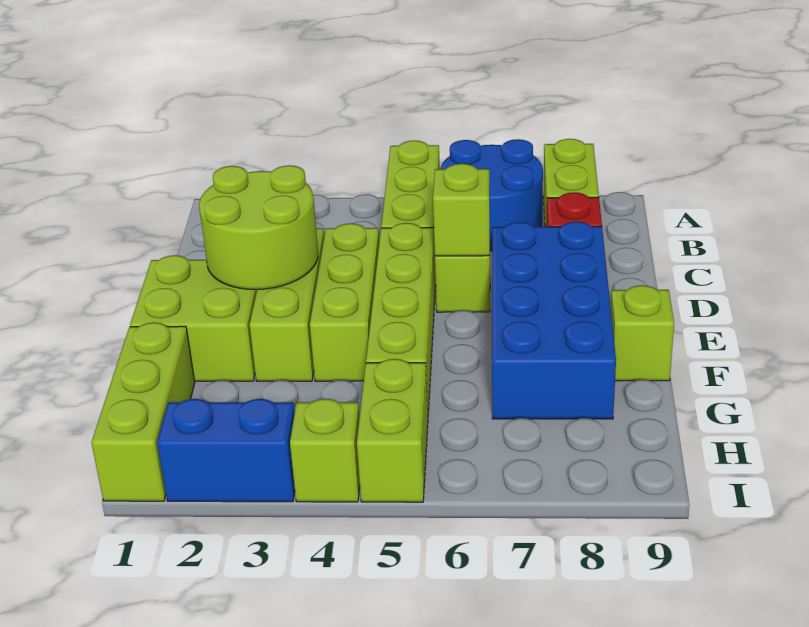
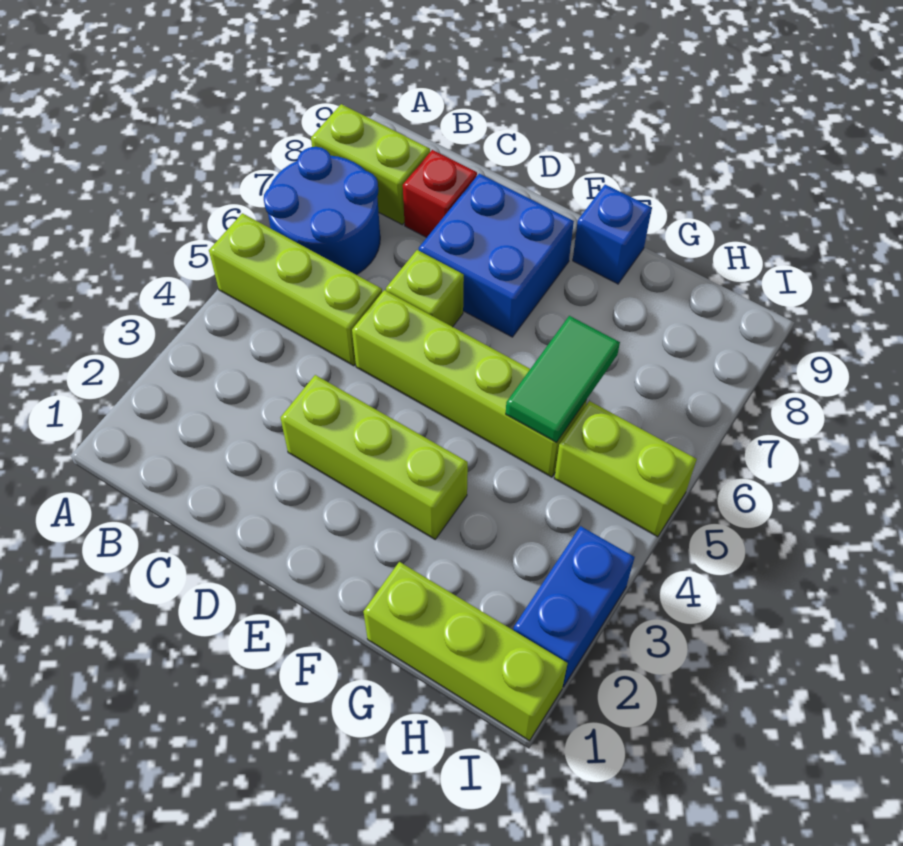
lime round brick D2:E3 level 2 -> none
lime brick D4:F4 level 1 -> none
lime brick D6 level 2 -> none
blue brick D7:G8 level 1 -> blue brick D7:E8 level 1
lime brick E1:F2 level 1 -> none
lime brick F9 level 1 -> blue brick F9 level 1
none -> green tile G5:G6 level 2
lime brick I4 level 1 -> none

